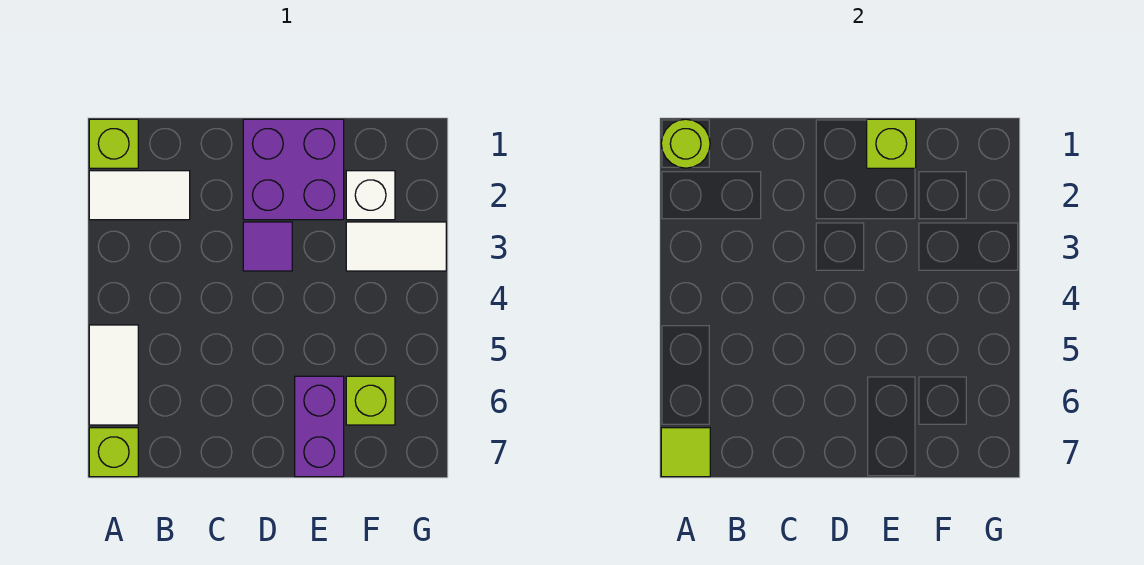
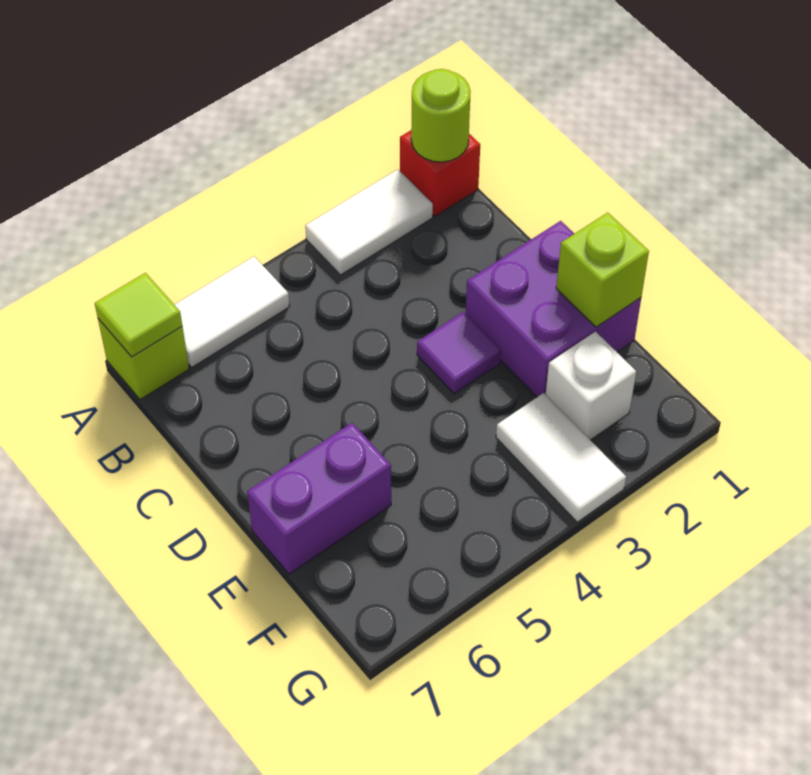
lime brick A1 level 1 -> red brick A1 level 1
white tile A2:B2 level 1 -> white tile A2:A3 level 1
lime brick F6 level 1 -> none

